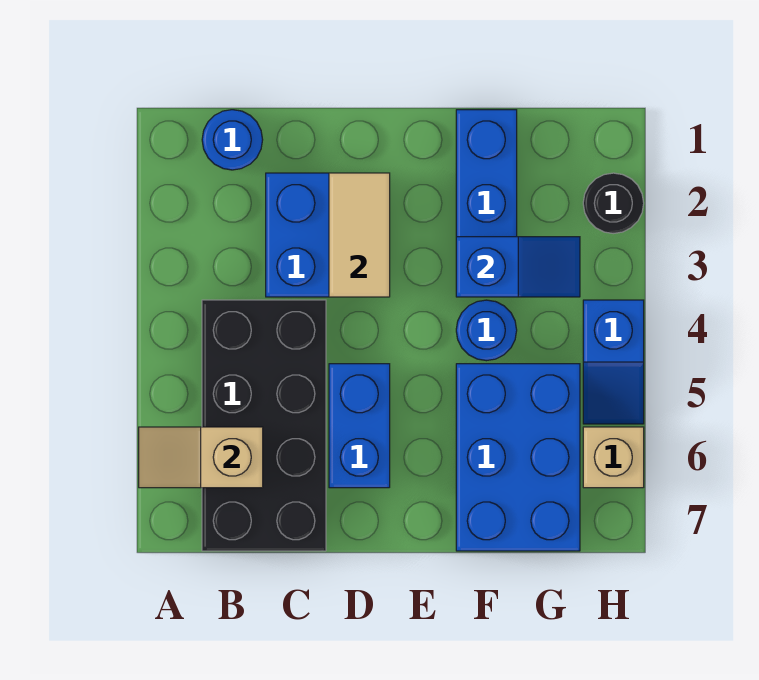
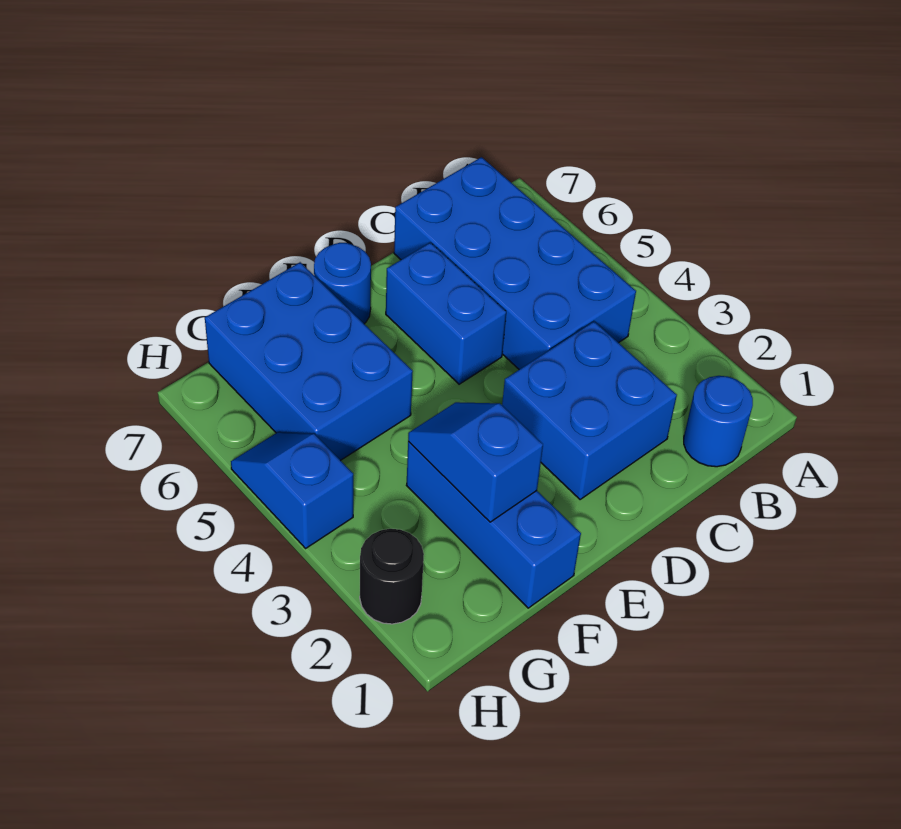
tan slope A6:B6 level 2 top B -> none
black brick B4:C7 level 1 -> blue brick B4:C7 level 1
tan tile D2:D3 level 2 -> none
blue slope F3:G3 level 2 top F -> blue slope F2:F3 level 2 top 2
blue round brick F4 level 1 -> blue round brick E7 level 1
tan brick H6 level 1 -> none

